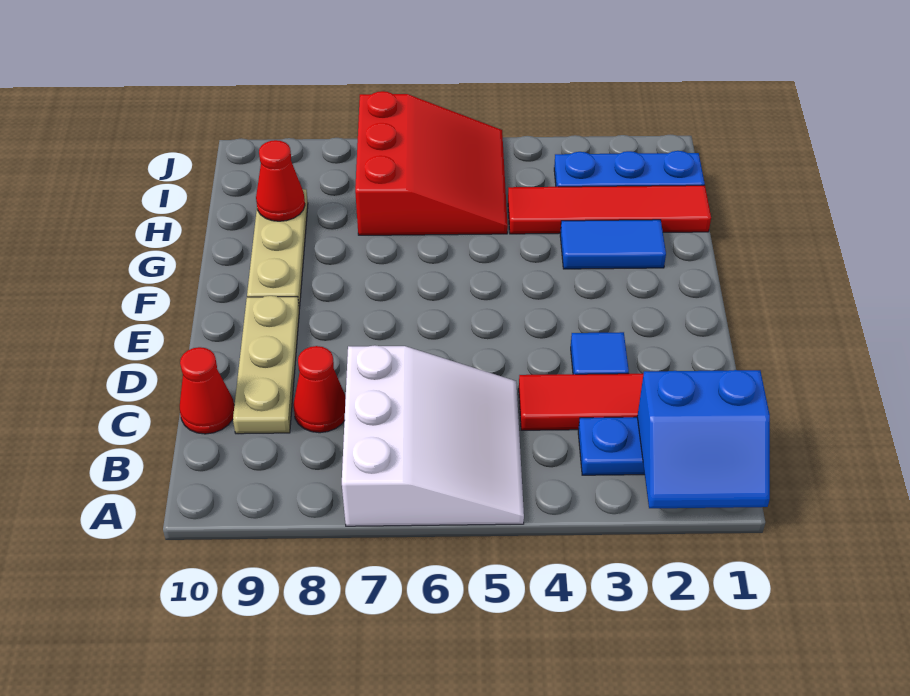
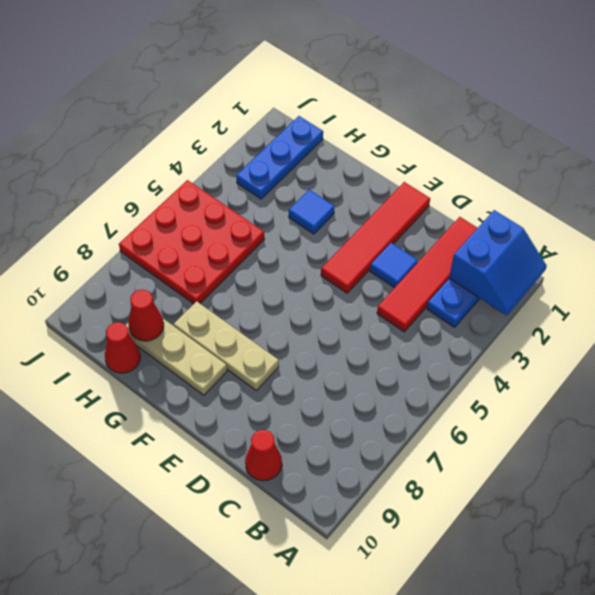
white slope A5:C7 level 1 top 7 -> none
red cone C8 level 1 -> red cone H10 level 1
tan plate C9:E9 level 1 -> tan plate E8:G8 level 1
blue tile G2:G3 level 1 -> blue tile G3 level 1
red tile H1:H4 level 1 -> red tile E1:E4 level 1
red slope H5:J7 level 1 top 7 -> red plate H5:J7 level 1

